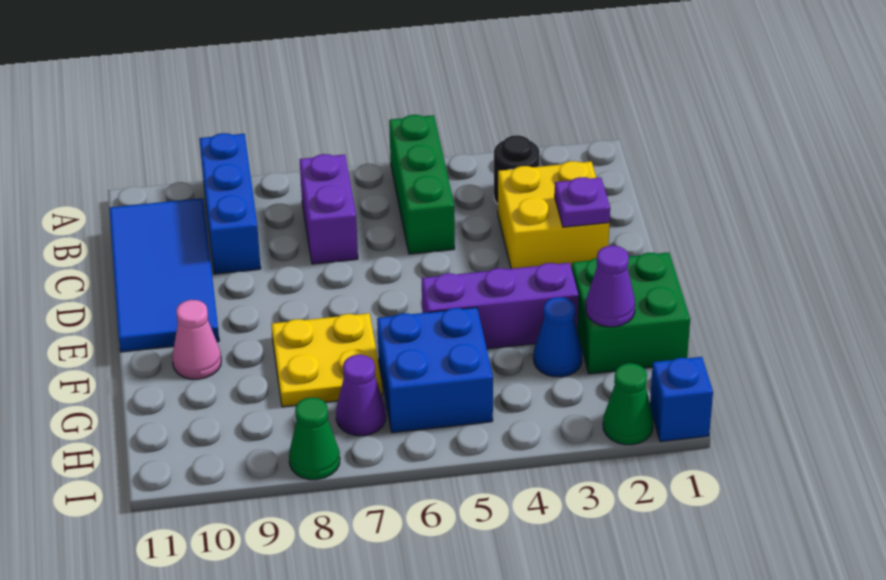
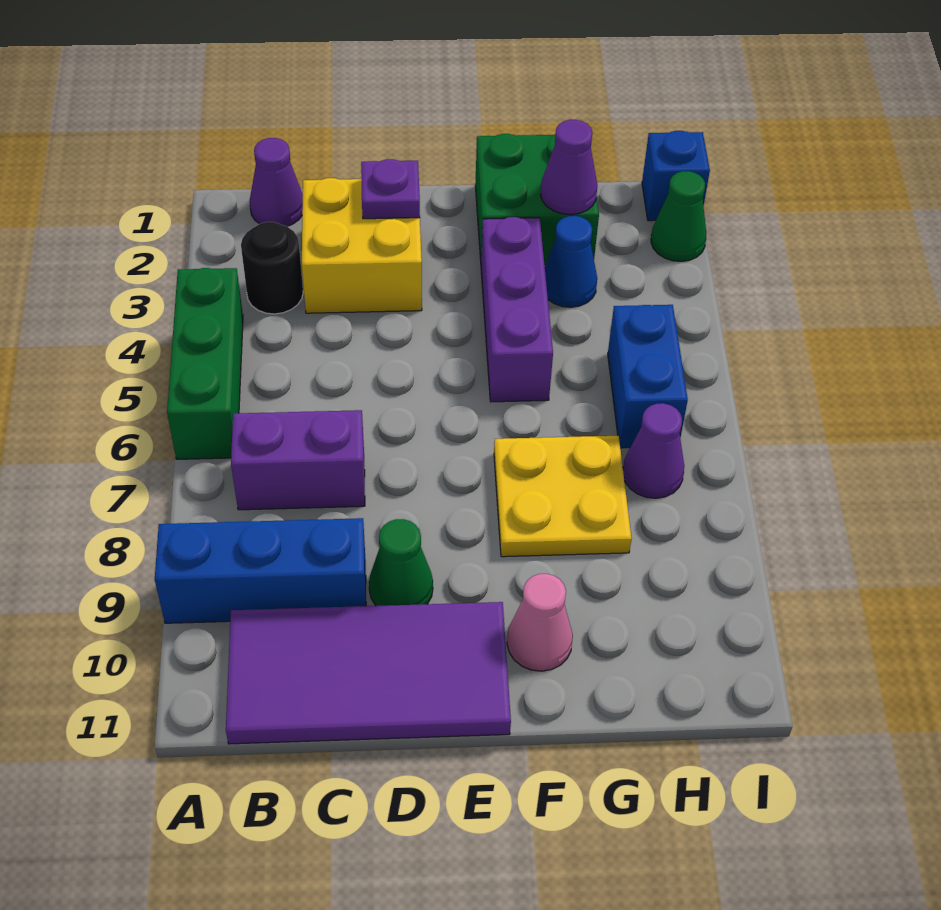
green brick A5:C5 level 1 -> green brick A4:A6 level 1
none -> purple cone B1 level 1
blue tile B10:E11 level 1 -> purple tile B10:E11 level 1
blue brick G5:H6 level 1 -> blue brick H5:H6 level 1
green cone I8 level 1 -> green cone D9 level 1

